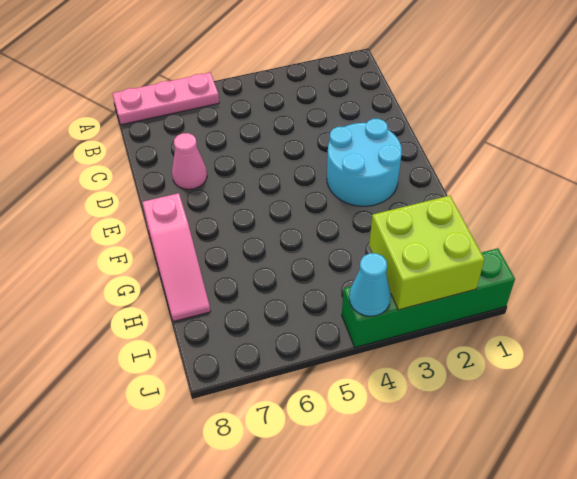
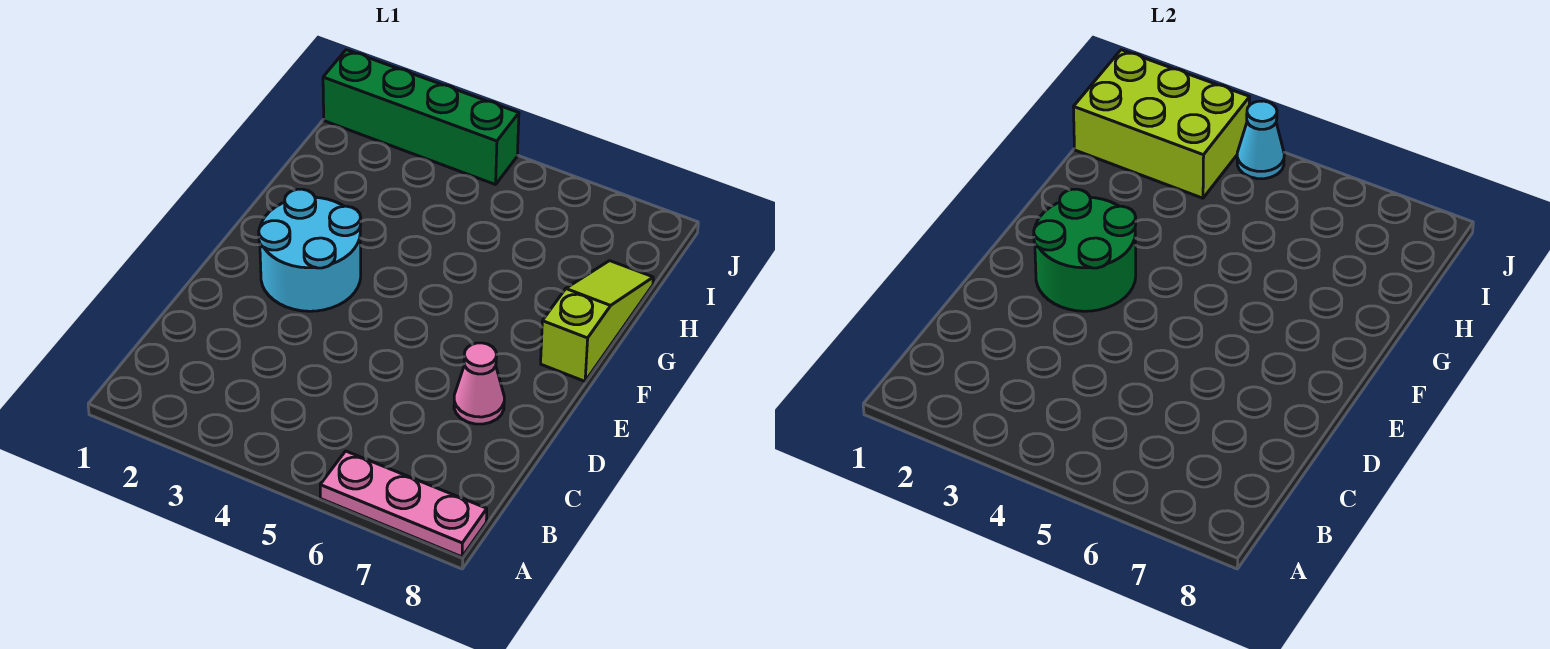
none -> green round brick E2:F3 level 2
pink slope F8:H8 level 1 top F -> lime slope F8:H8 level 1 top F
lime brick I2:J3 level 2 -> lime brick I1:J3 level 2

